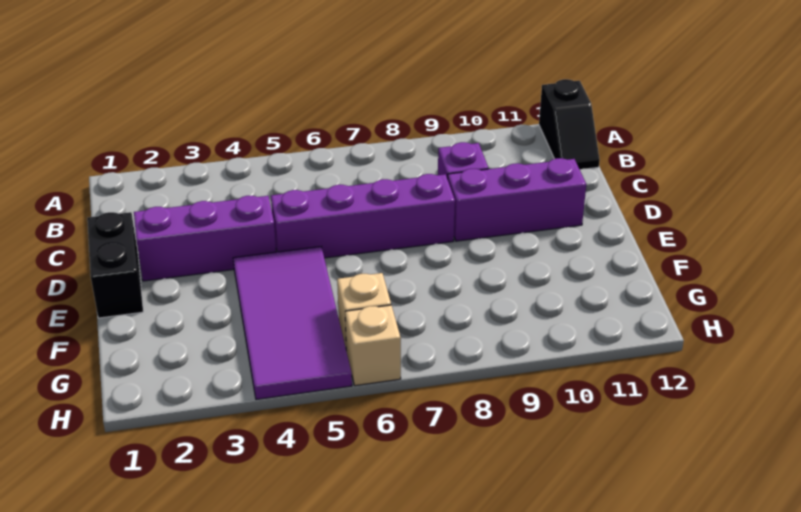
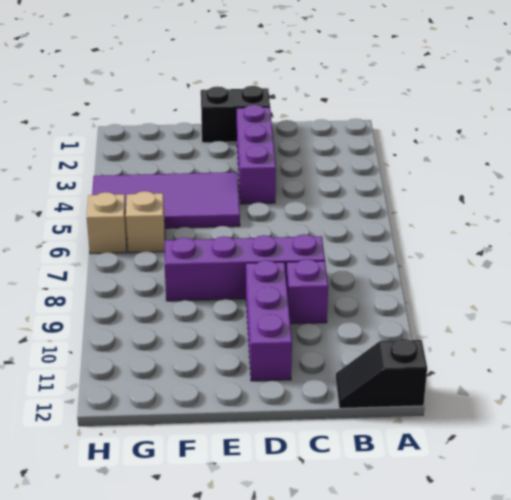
purple brick D5:D8 level 1 -> purple brick C8:F8 level 1

